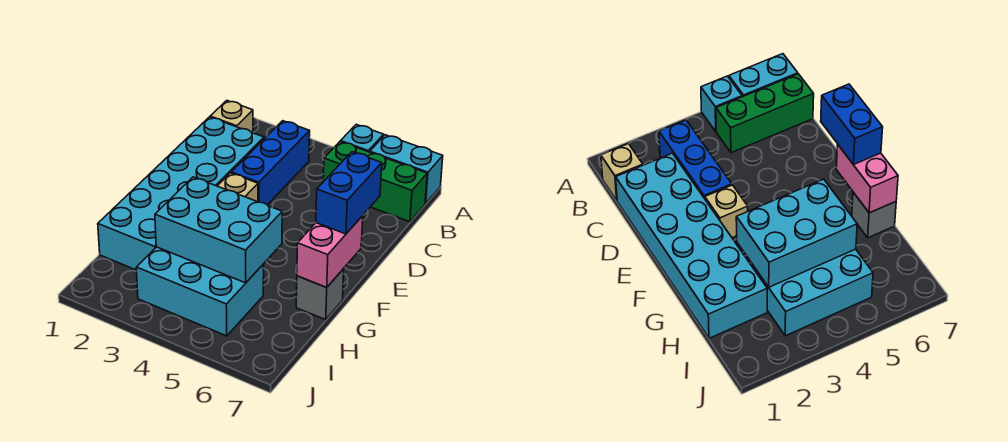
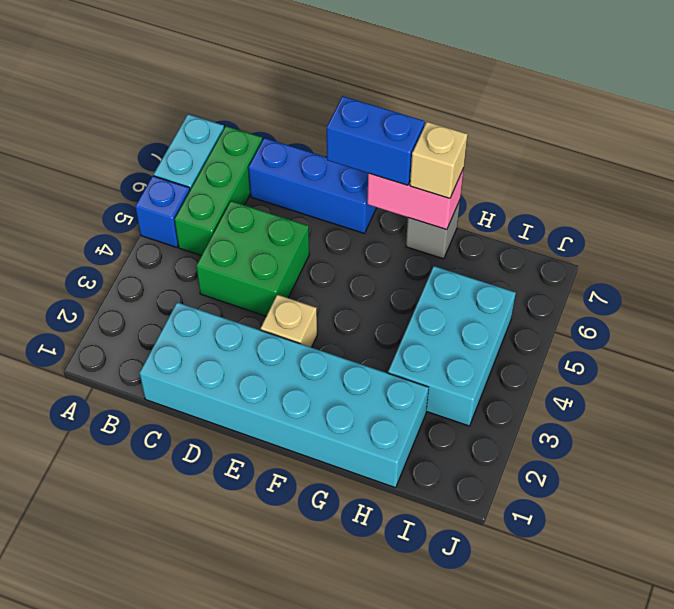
cyan brick A5 level 1 -> blue brick A5 level 1
tan brick B1 level 1 -> tan brick G7 level 3
blue brick B3:D3 level 1 -> blue brick C7:E7 level 1
none -> green brick C4:D5 level 1
cyan brick G3:H5 level 2 -> none

